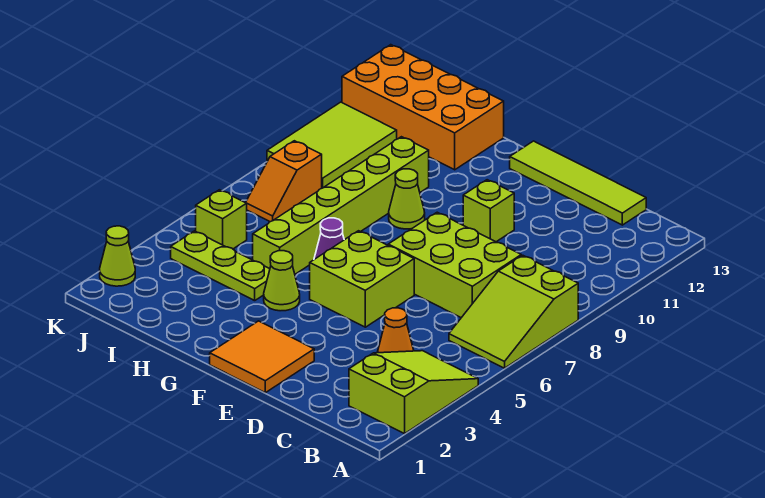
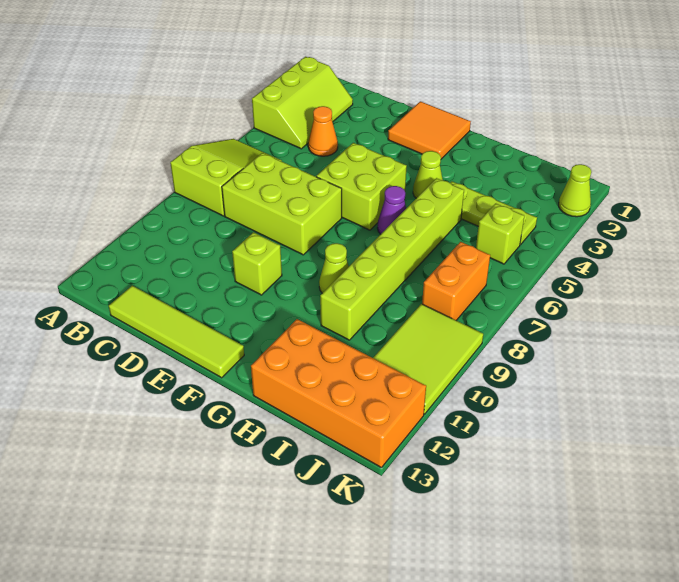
lime slope A2:B4 level 1 top 2 -> lime slope A2:B4 level 1 top A
orange slope J7:J8 level 1 top 8 -> orange brick J7:J8 level 1

